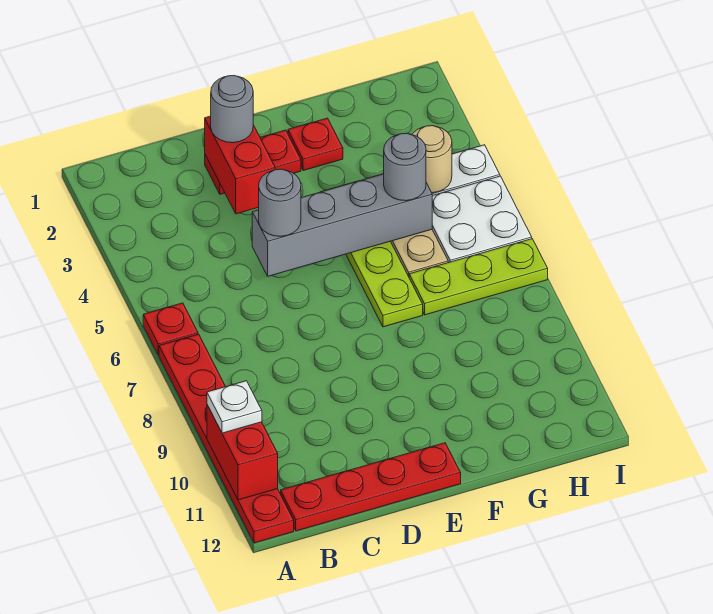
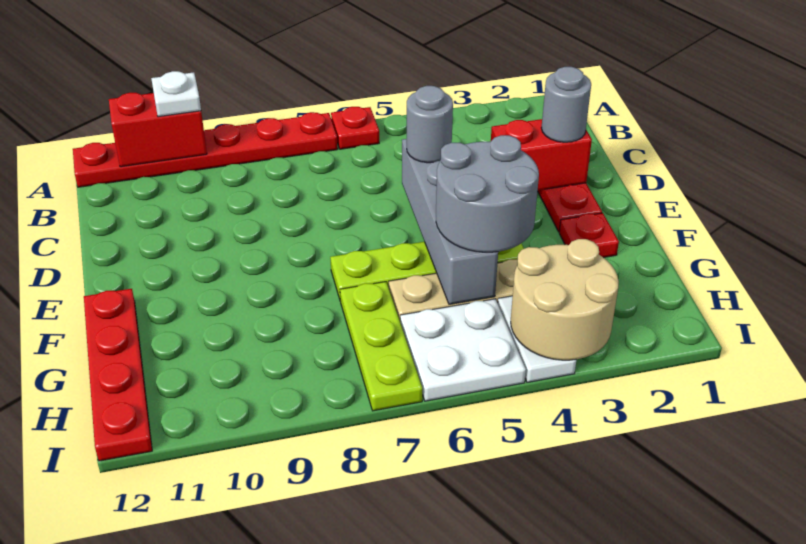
red plate B12:E12 level 1 -> red plate F12:I12 level 1
grey round brick G5 level 3 -> grey round brick F4:G5 level 3
tan round brick H4 level 2 -> tan round brick H3:I4 level 2

